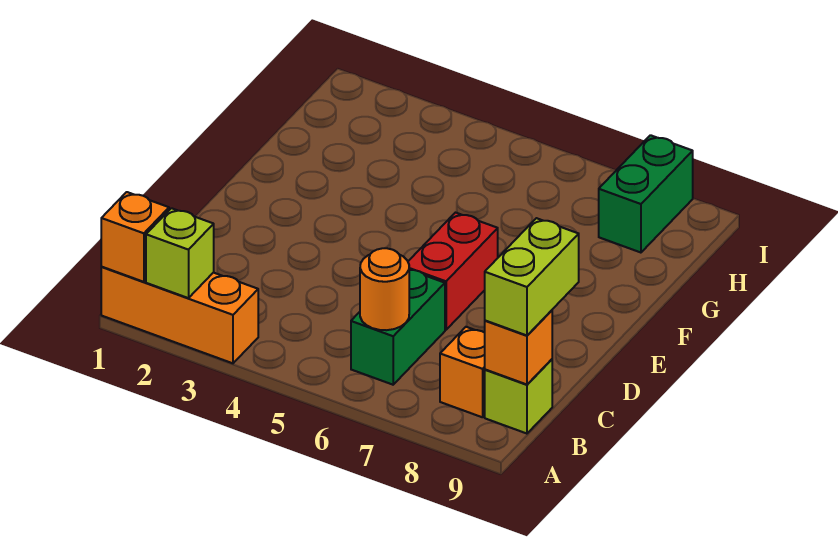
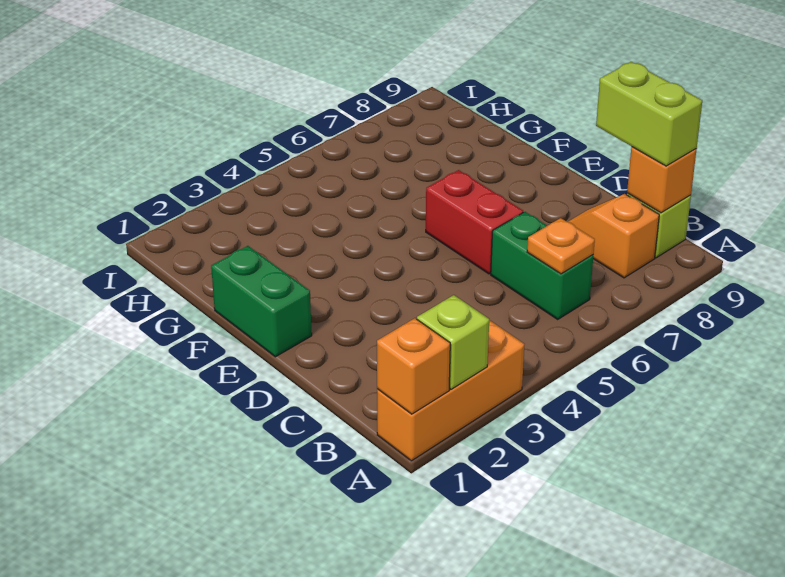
orange round brick B6 level 2 -> orange plate B6 level 2
green brick H8:I8 level 1 -> green brick E1:F1 level 1

